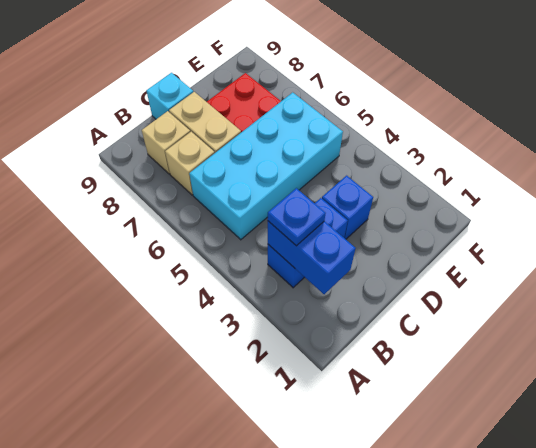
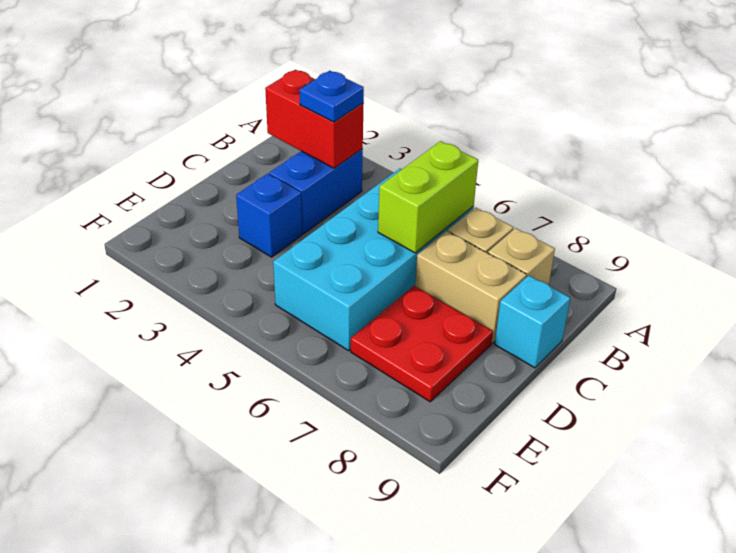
blue brick B2:B3 level 2 -> red brick B2:B3 level 2
none -> lime brick B6:C6 level 2

